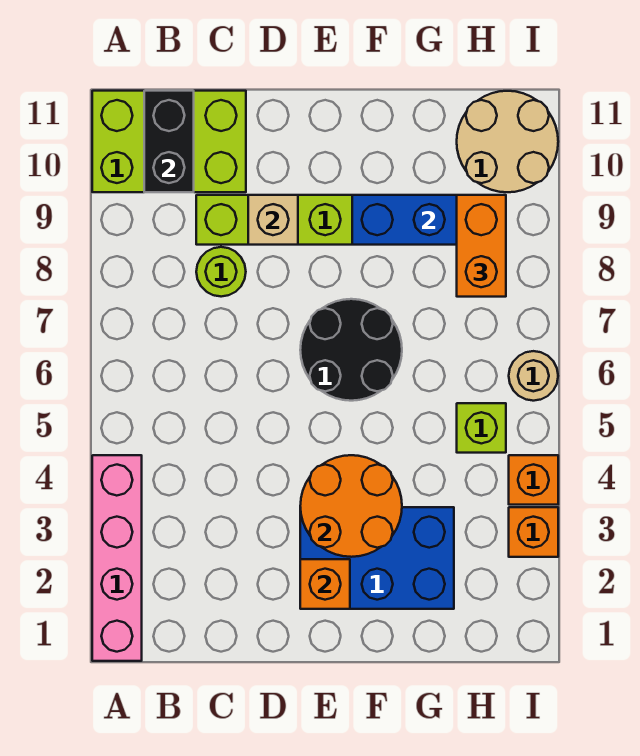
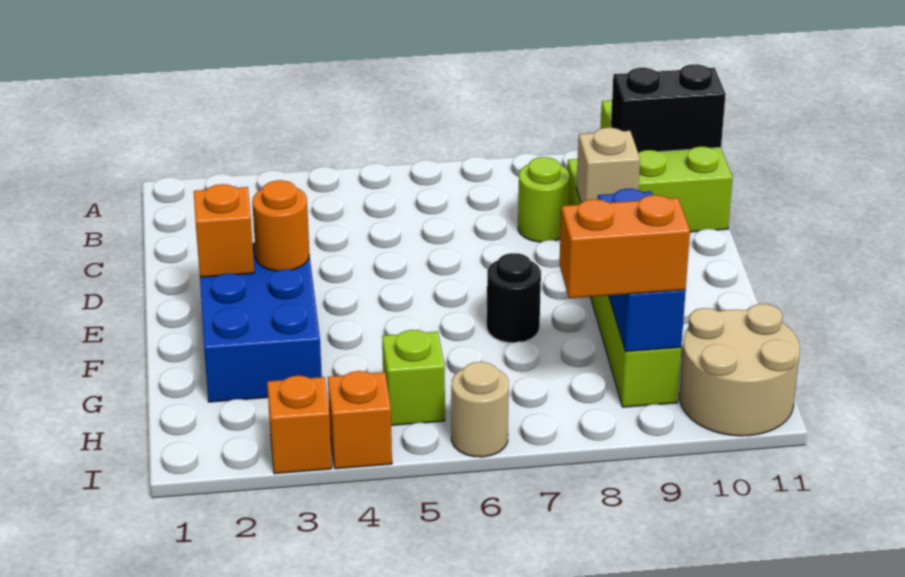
pink brick A1:A4 level 1 -> none
orange round brick E3:F4 level 2 -> orange round brick E3 level 2
black round brick E6:F7 level 1 -> black round brick F7 level 1

